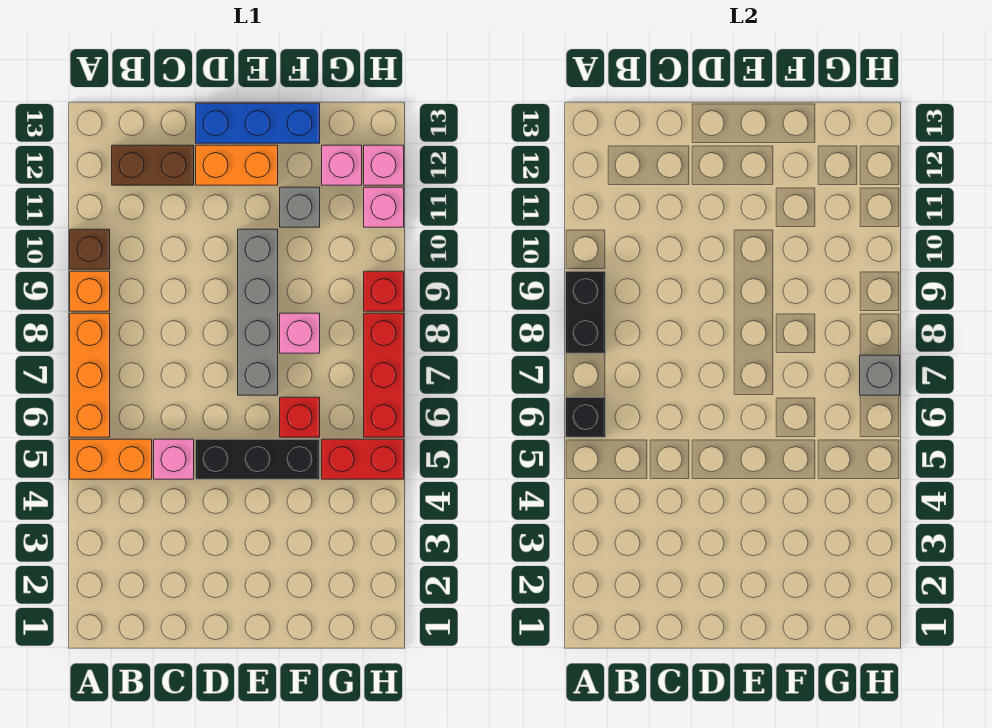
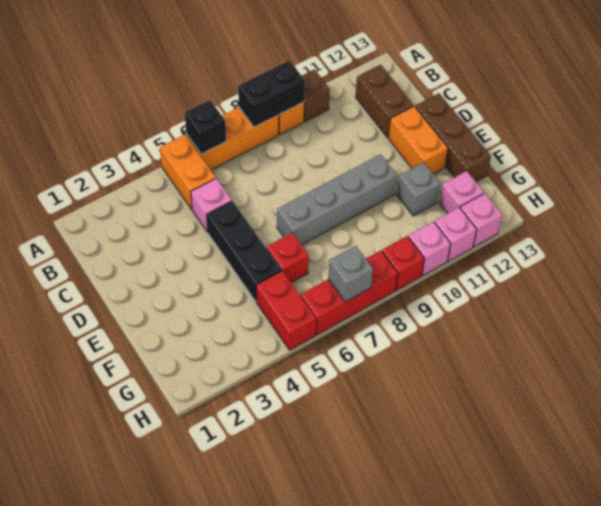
blue brick D13:F13 level 1 -> brown brick D13:F13 level 1
pink brick F8 level 1 -> pink brick H10 level 1

